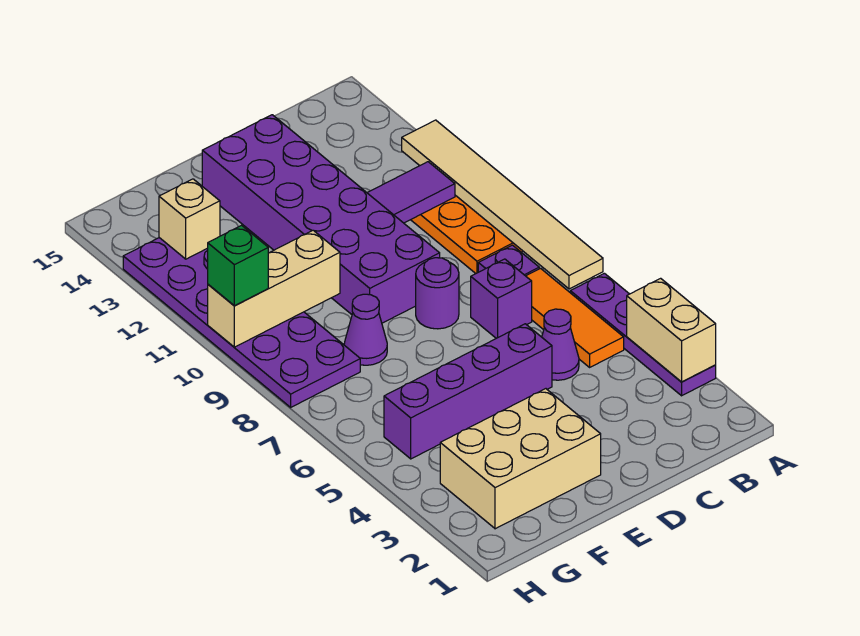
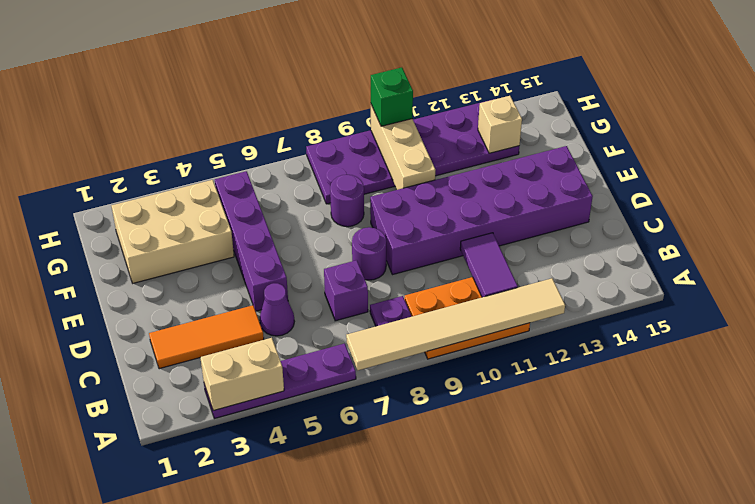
orange tile B5:B7 level 1 -> orange tile C2:C4 level 1
tan brick E2:G3 level 1 -> tan brick F2:G4 level 1
purple cone F8 level 1 -> purple round brick F8 level 1

